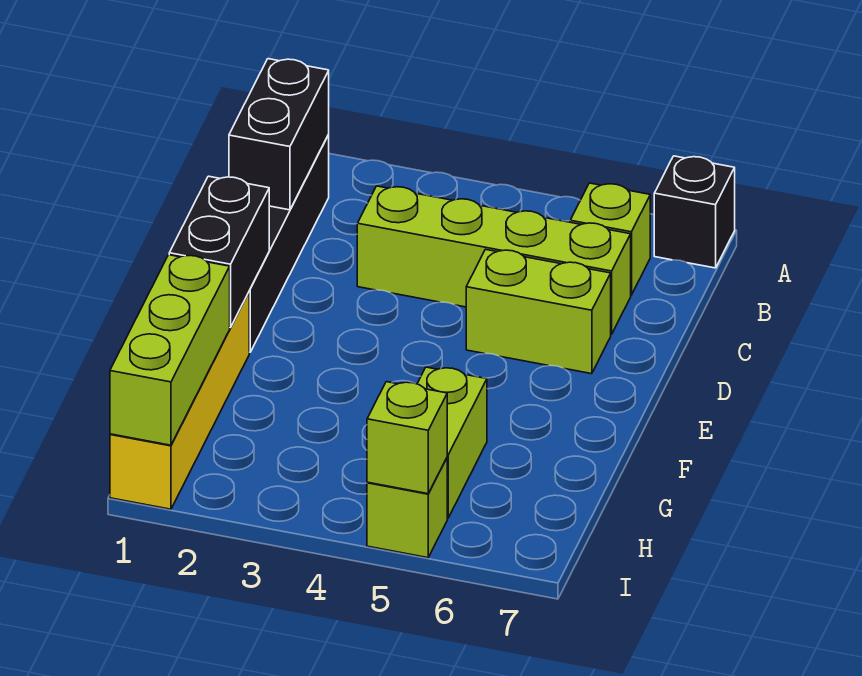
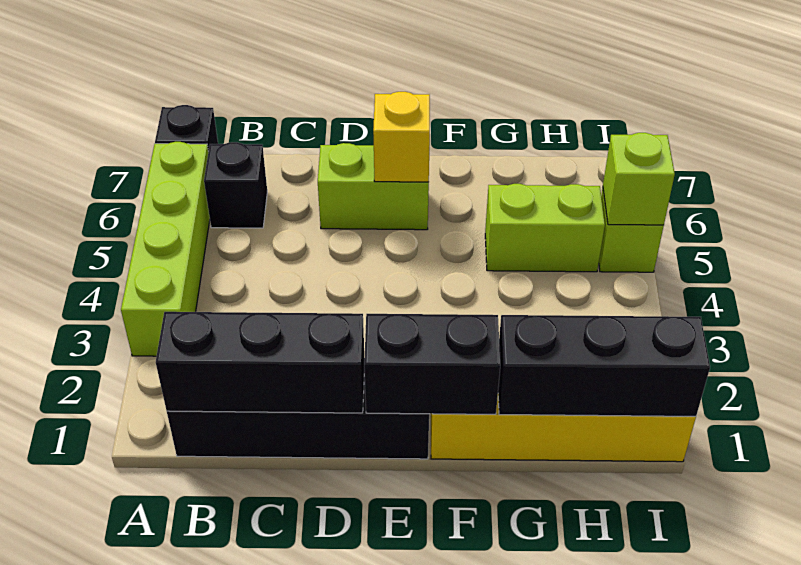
black brick B1:C1 level 2 -> black brick B1:D1 level 2
lime brick B6 level 1 -> black brick B6 level 1
lime brick C3:C6 level 1 -> lime brick A3:A6 level 1
lime brick D5:D6 level 1 -> lime brick D6:E6 level 1
none -> yellow brick E6 level 2
lime brick G1:I1 level 2 -> black brick G1:I1 level 2

